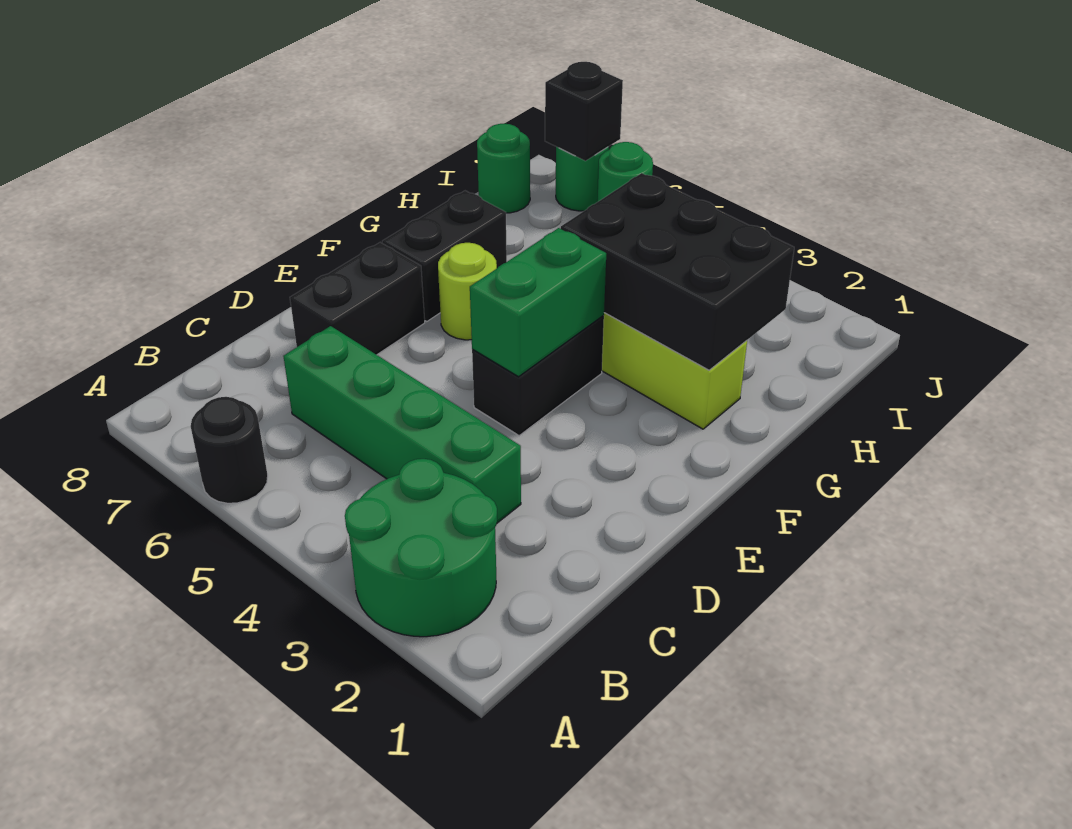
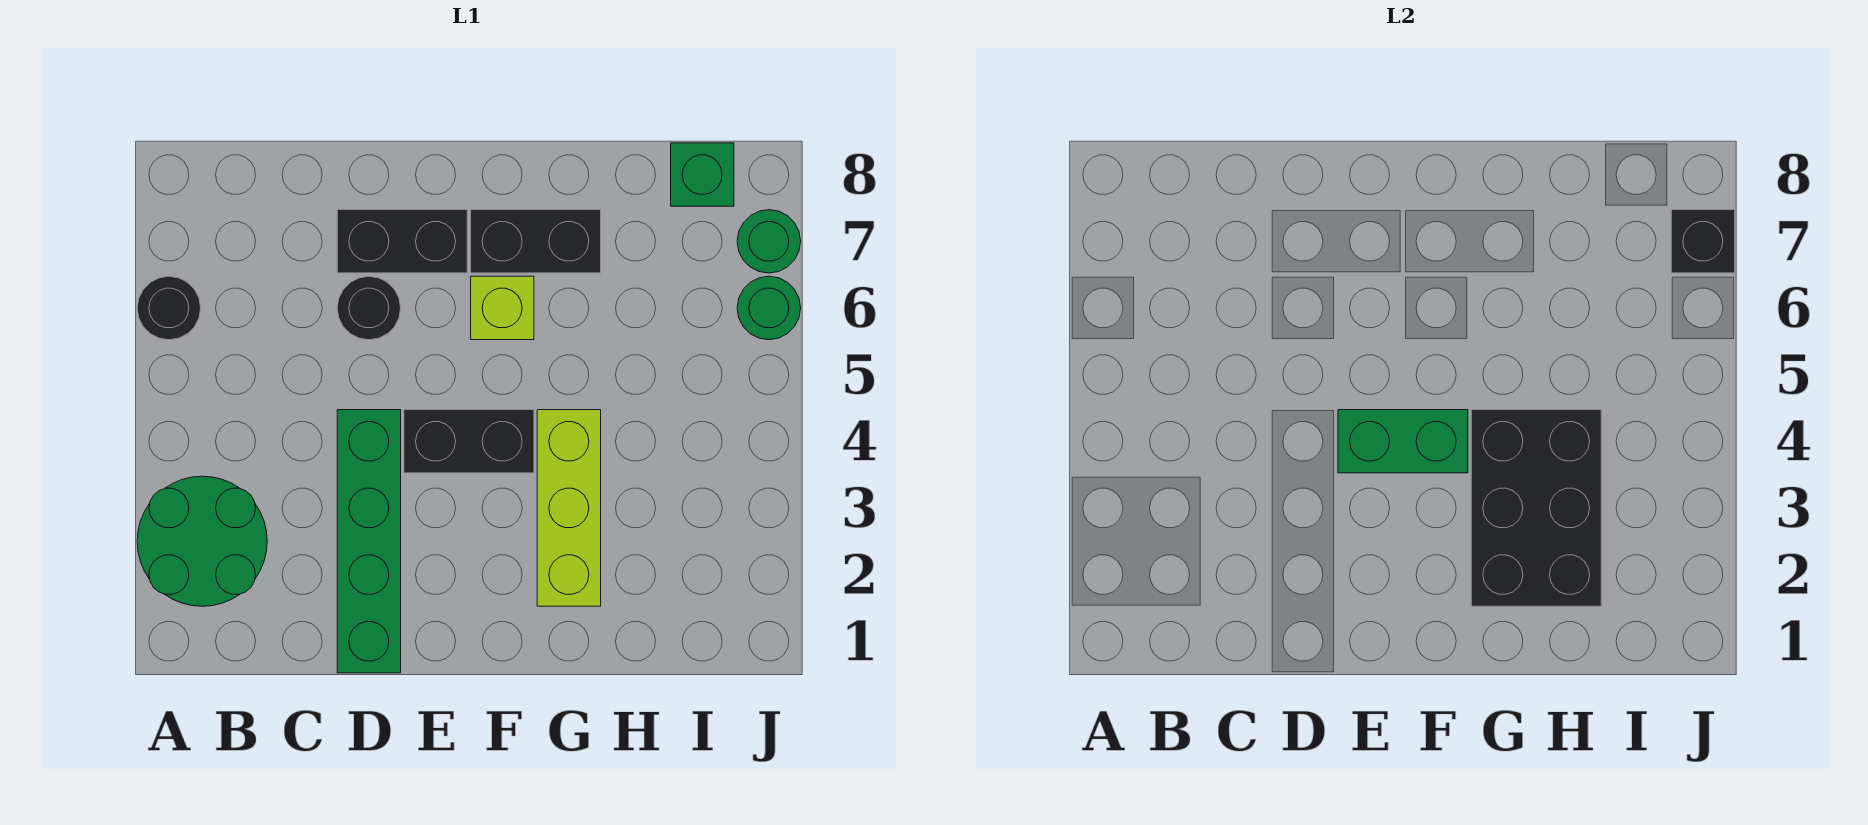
green brick C3:C6 level 1 -> green brick D1:D4 level 1
none -> black round brick D6 level 1
lime round brick F6 level 1 -> lime brick F6 level 1
green round brick I8 level 1 -> green brick I8 level 1

